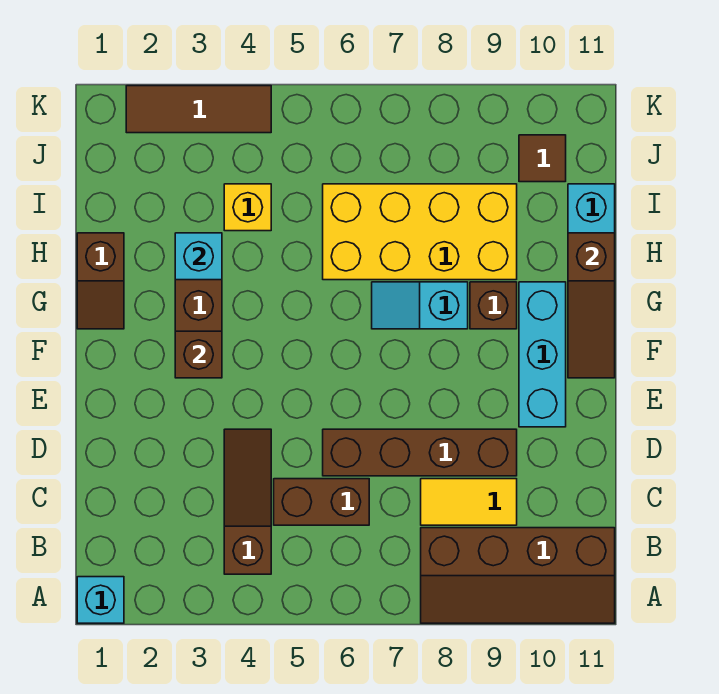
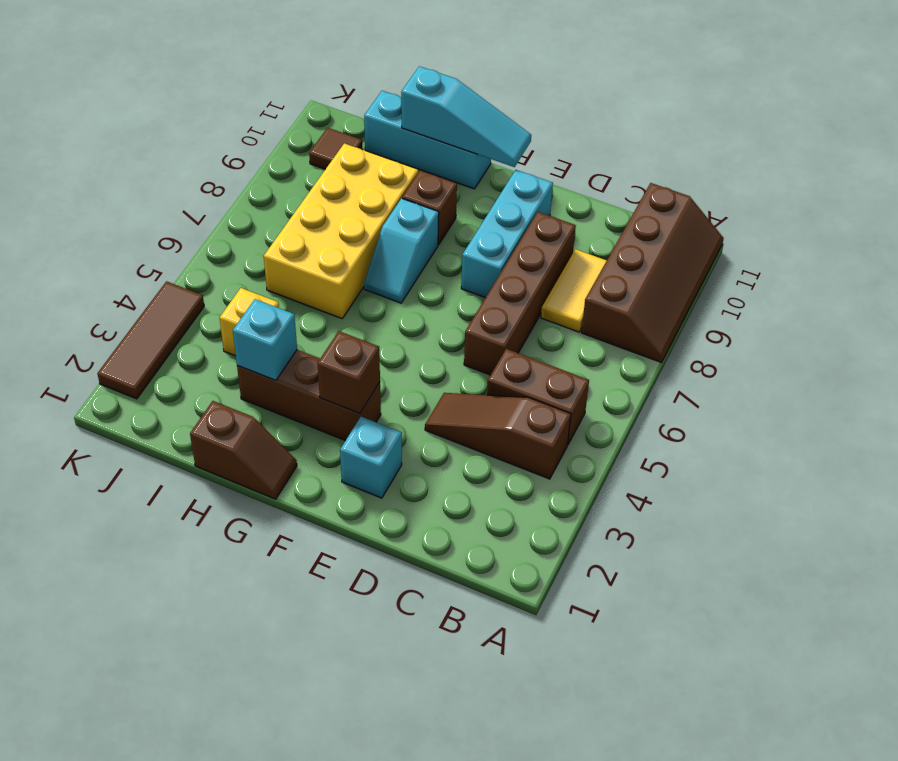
cyan brick A1 level 1 -> cyan brick E2 level 1
brown brick C5:C6 level 1 -> brown brick B5:C5 level 1
cyan brick E10:G10 level 1 -> cyan brick E8:E10 level 1
brown slope F11:H11 level 2 top H -> cyan slope F11:H11 level 2 top H

